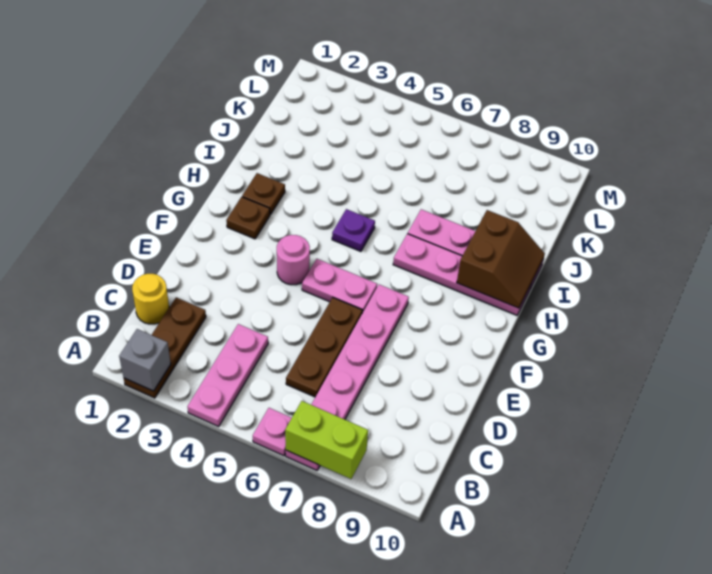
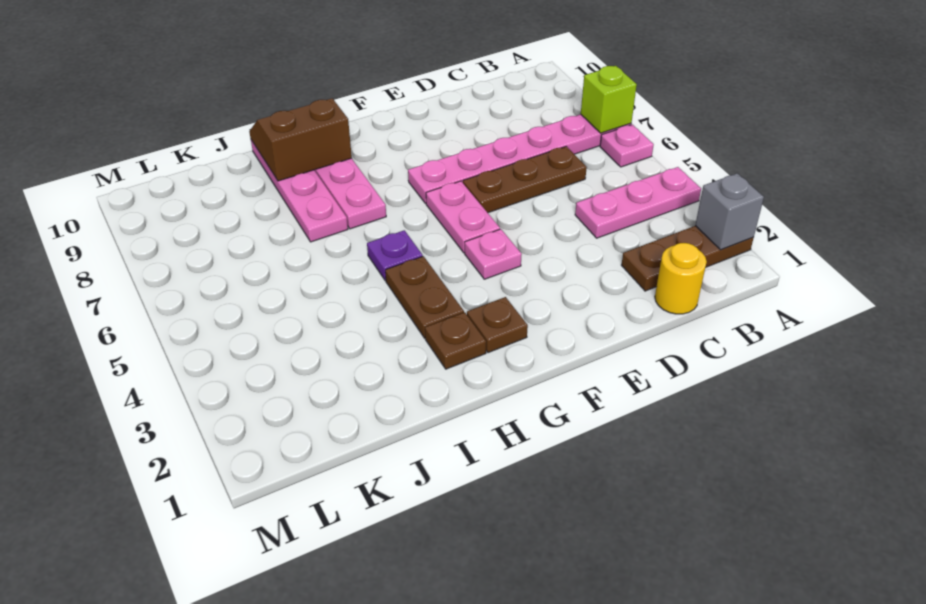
lime brick A7:A8 level 2 -> lime brick A7 level 2
pink round brick F4 level 1 -> pink plate F4 level 1
none -> brown plate H3:H4 level 1

